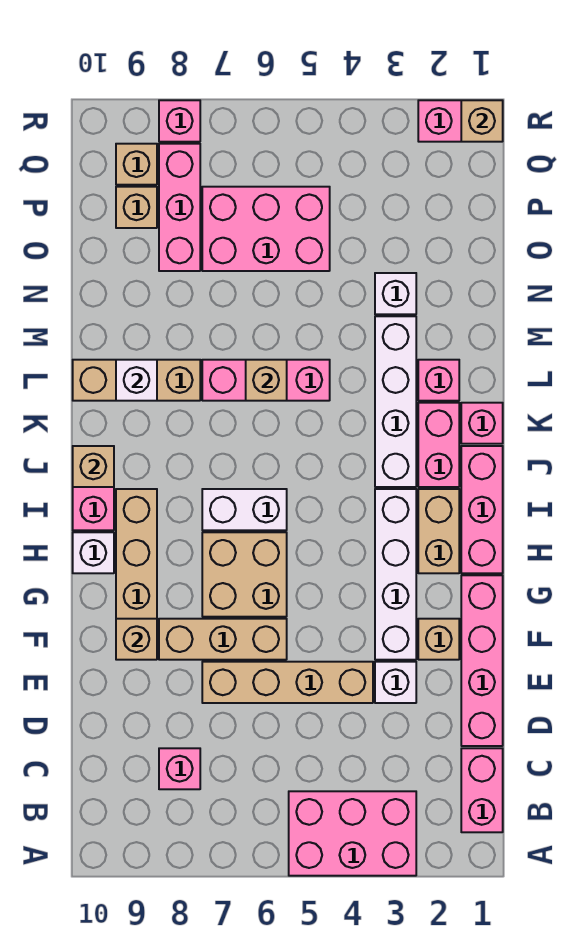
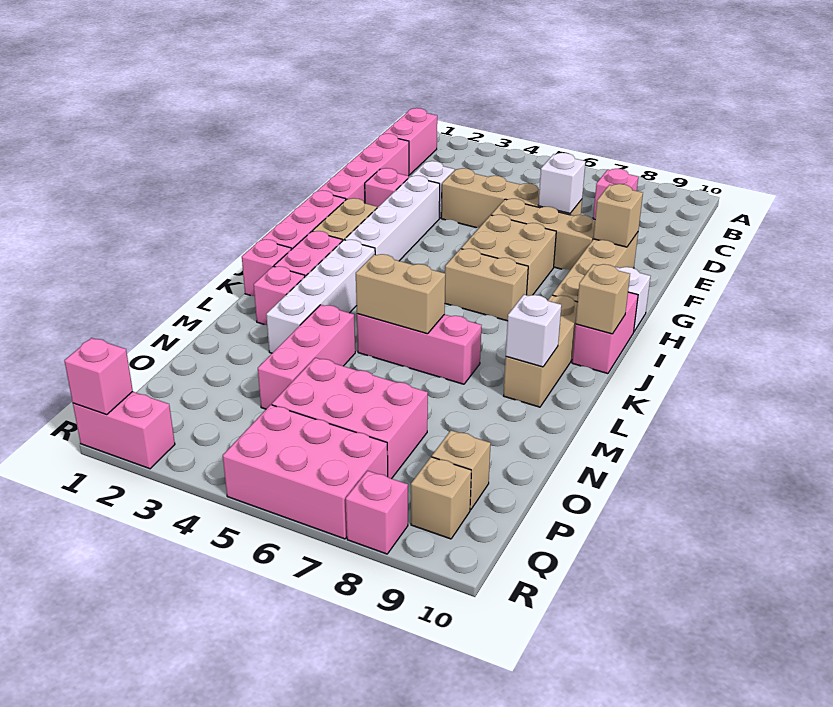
pink brick A3:B5 level 1 -> pink brick Q5:R7 level 1
tan brick F2 level 1 -> pink brick F2 level 1
white brick I6:I7 level 1 -> tan brick I6:I7 level 1
tan brick L6 level 2 -> tan brick L5:L6 level 2
tan brick L8:L10 level 1 -> tan brick J9:L9 level 1
white brick N3 level 1 -> white brick E7 level 2
pink brick O8:Q8 level 1 -> pink brick M4:O4 level 1
tan brick R1 level 2 -> pink brick R1 level 2

